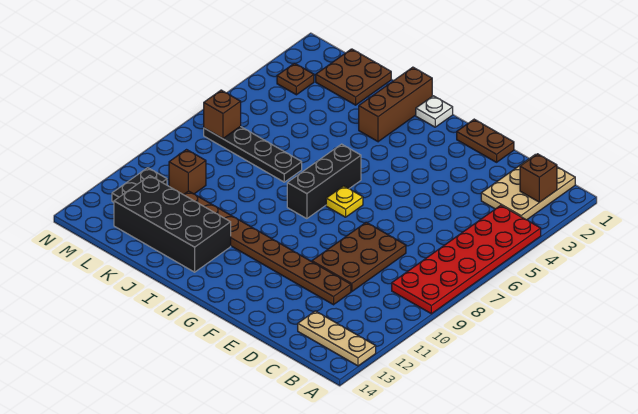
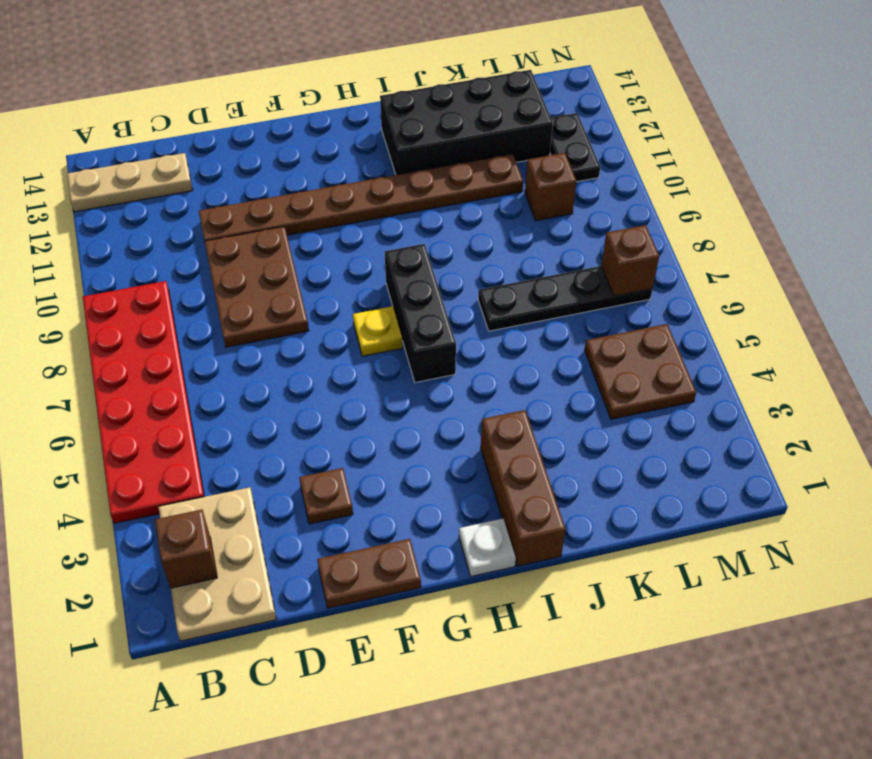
brown plate K1:L2 level 1 -> brown plate L4:M5 level 1
brown plate M3 level 1 -> brown plate E3 level 1

